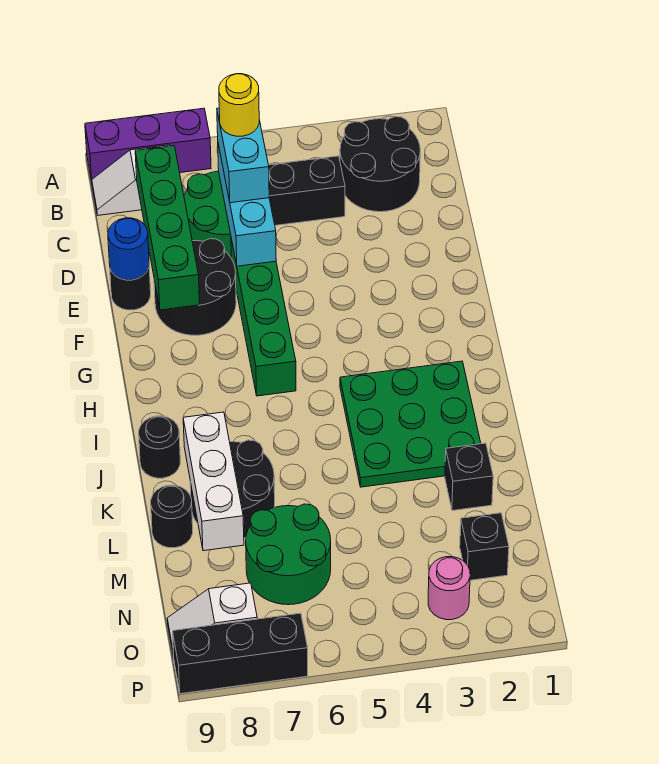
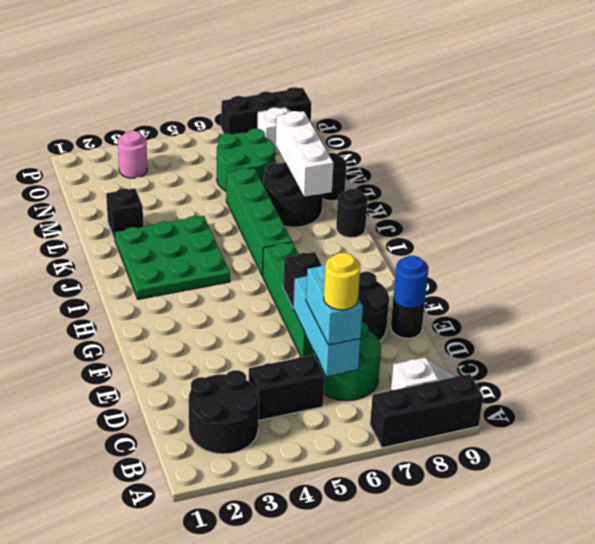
purple brick A7:A9 level 1 -> black brick A7:A9 level 1
green brick C8:F8 level 2 -> green brick I6:L6 level 1
black brick N2 level 1 -> black brick F6 level 2

